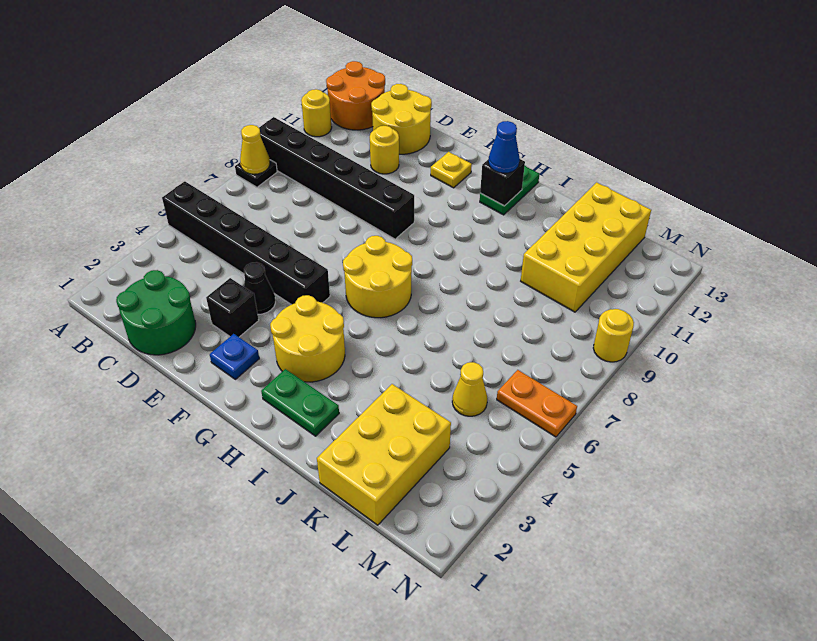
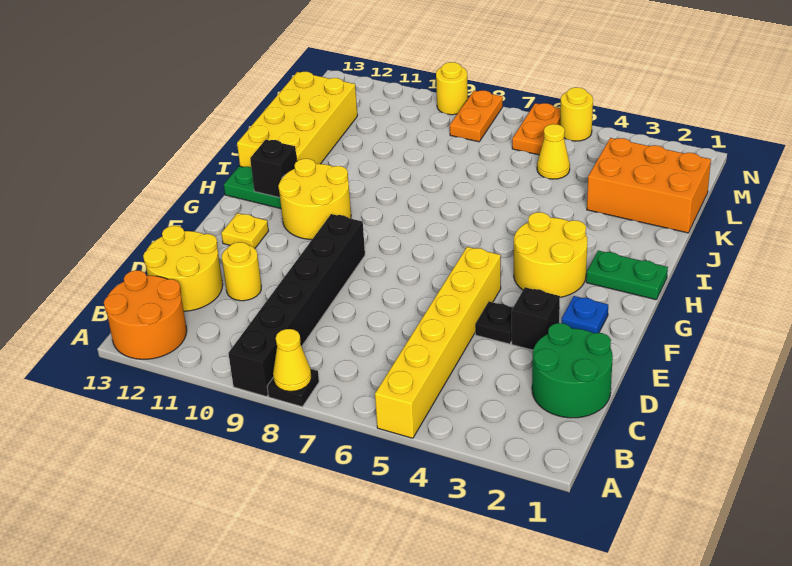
black brick A5:F5 level 1 -> yellow brick A5:F5 level 1
yellow round brick A11 level 1 -> yellow round brick N5 level 1
black cone E4 level 1 -> black plate E4 level 1
yellow round brick G6:H7 level 1 -> yellow round brick G10:H11 level 1
green plate H2:I2 level 1 -> green plate H1:H2 level 1
blue cone H12 level 3 -> none
yellow brick K1:L3 level 1 -> orange brick K1:L3 level 1
yellow brick K10:L13 level 1 -> yellow brick I12:L13 level 1
none -> orange plate M8:N8 level 1

